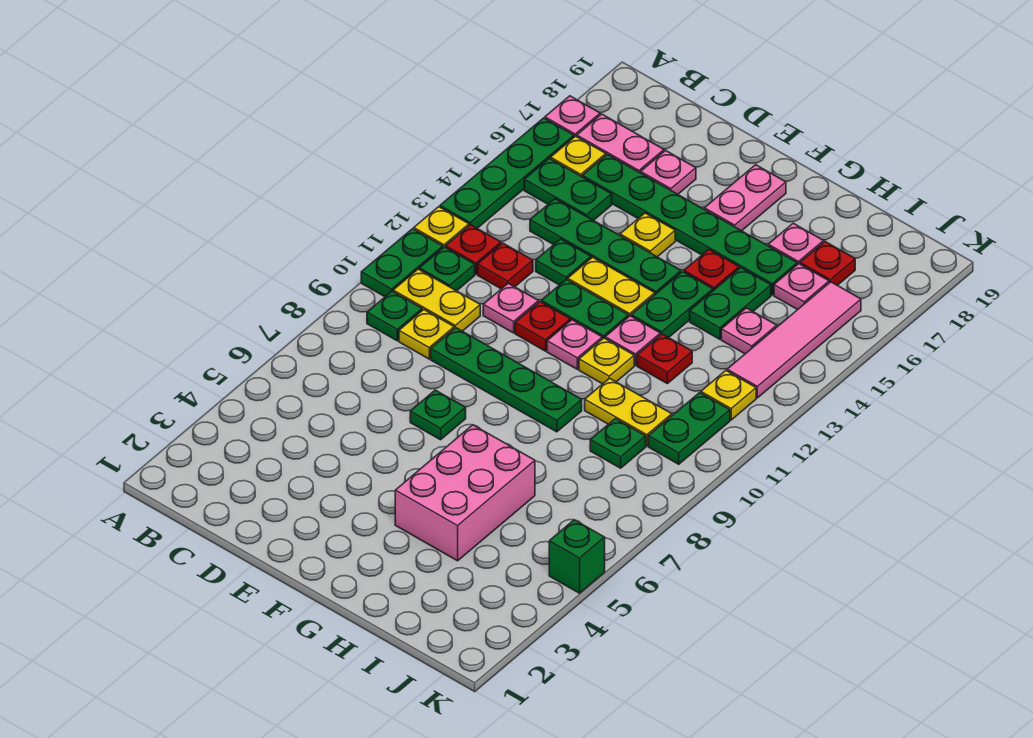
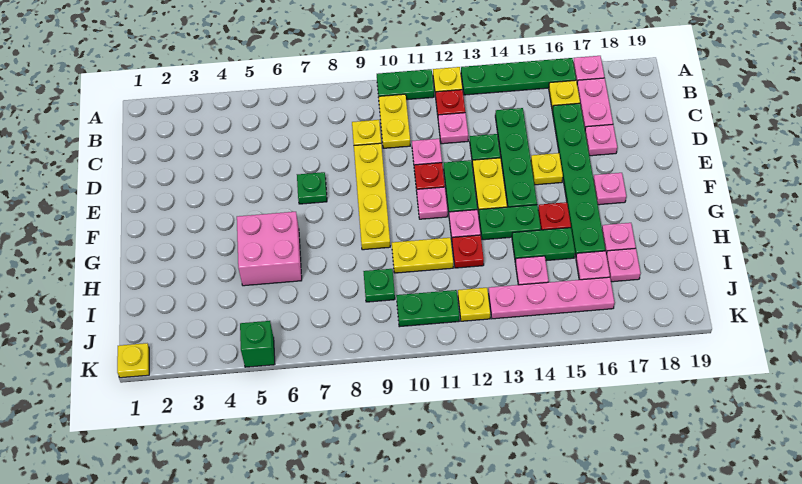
green plate B9 level 1 -> none
green plate B11 level 1 -> none
green plate B15:C15 level 1 -> none
red plate C12 level 1 -> pink plate C12 level 1
green plate D9:G9 level 1 -> yellow plate D9:G9 level 1
pink plate F17:F18 level 1 -> pink plate F17 level 1
pink brick G4:H6 level 1 -> pink brick G5:H6 level 1
yellow plate G11 level 1 -> yellow plate K1 level 1
yellow plate H10:I10 level 1 -> yellow plate H10:H11 level 1
red plate I17 level 1 -> pink plate I17 level 1
pink tile J13:J16 level 1 -> pink plate J13:J16 level 1

